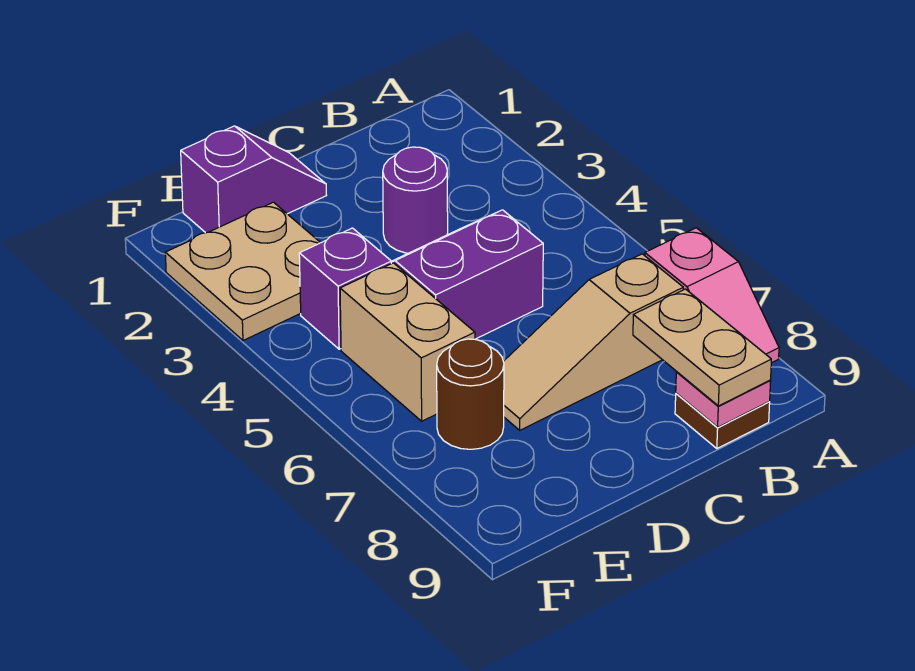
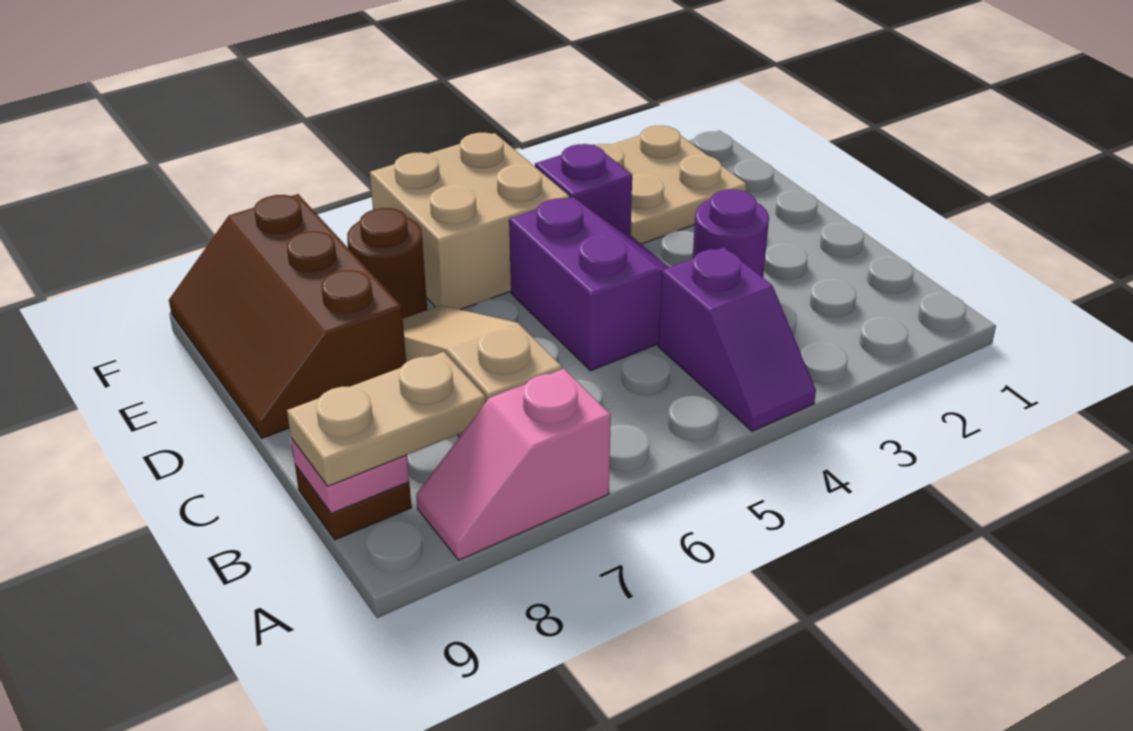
purple slope D1:E1 level 1 top E -> purple slope A4:B4 level 1 top B
none -> brown slope D8:F9 level 1 top 8
tan brick E5:E6 level 1 -> tan brick E5:F6 level 1

